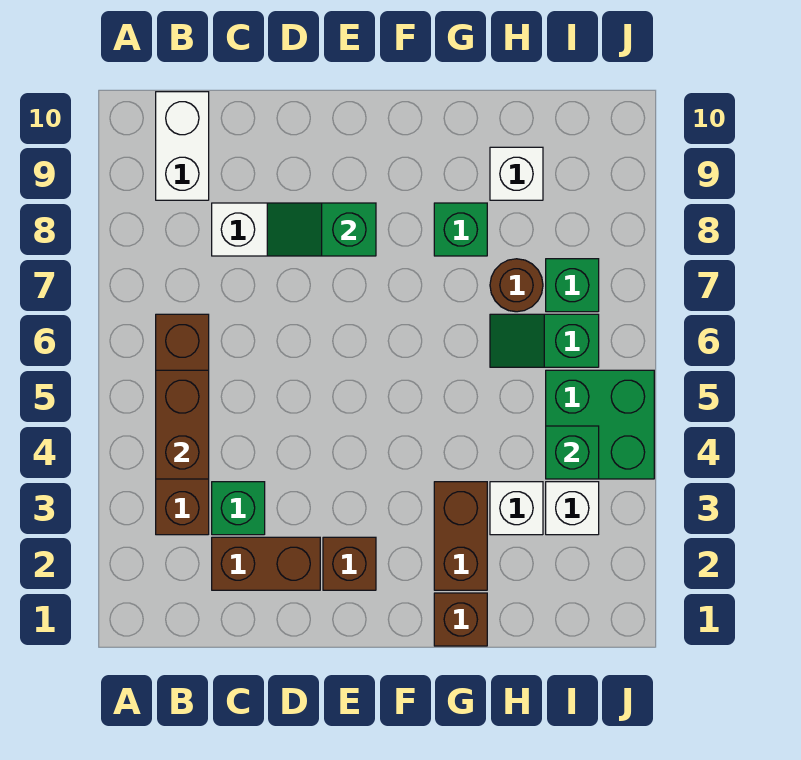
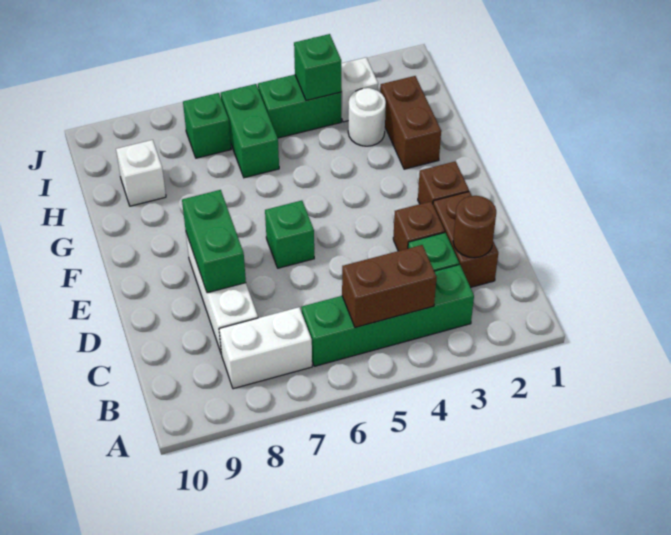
brown brick B3:B6 level 1 -> green brick B3:B6 level 1
white brick B9:B10 level 1 -> white brick B7:B8 level 1
green slope D8:E8 level 2 top E -> green brick D8:E8 level 2
brown brick G1 level 1 -> brown brick D3 level 1
brown brick G2:G3 level 1 -> brown brick G2:H2 level 1
green brick G8 level 1 -> green brick E6 level 1
white brick H3 level 1 -> white round brick H3 level 1
green slope H6:I6 level 1 top I -> green brick H6:I6 level 1
brown round brick H7 level 1 -> brown round brick C2 level 2
green brick I4:J5 level 1 -> green brick I4:I5 level 1

